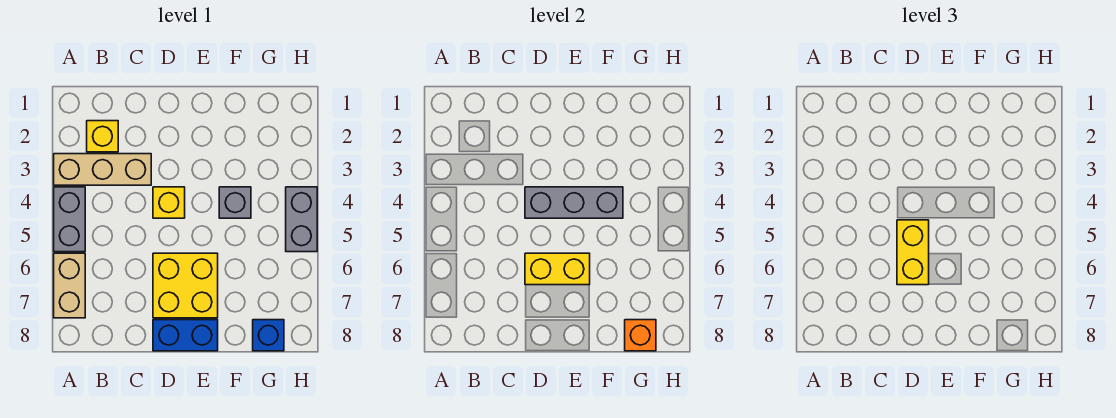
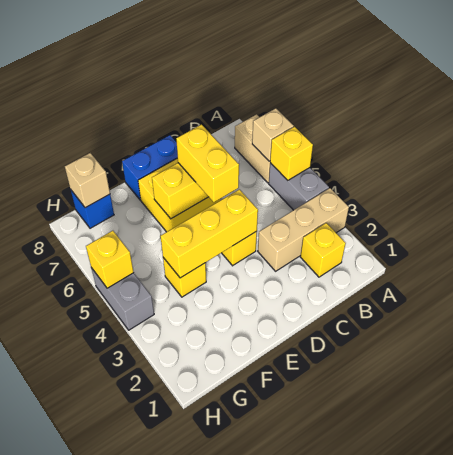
none -> yellow brick A5 level 2
none -> tan brick A6 level 2
grey brick D4:F4 level 2 -> yellow brick D4:F4 level 2
grey brick F4 level 1 -> yellow brick F4 level 1
orange brick G8 level 2 -> tan brick G8 level 2
none -> yellow brick H5 level 2

